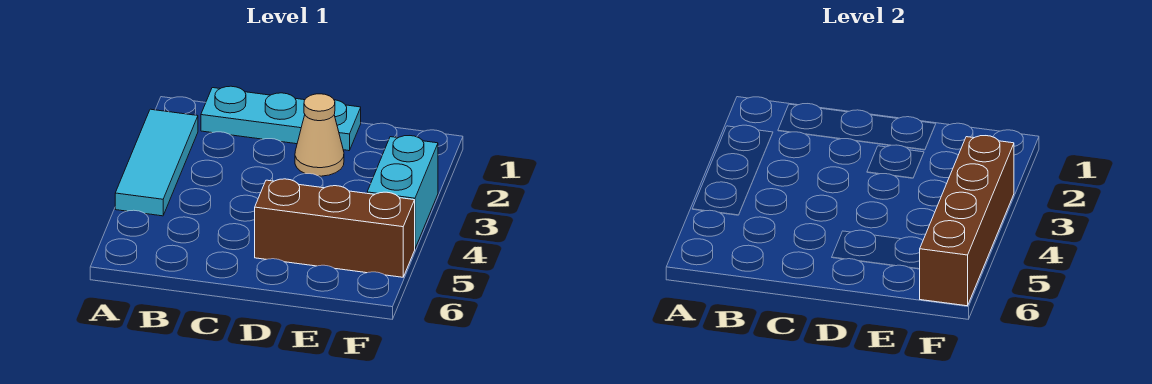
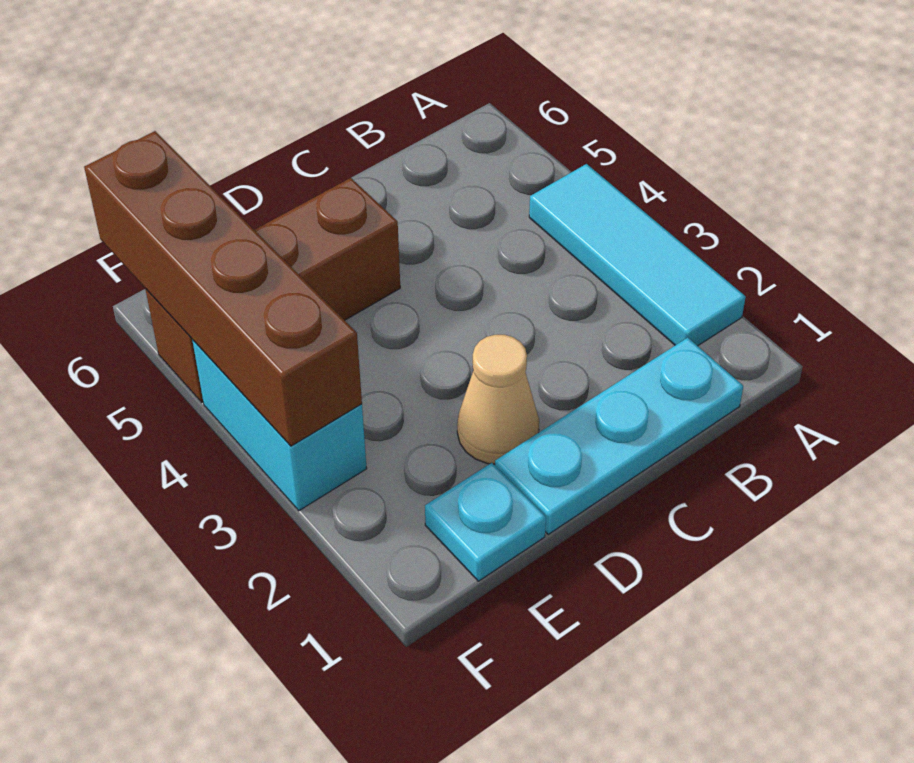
none -> cyan plate E1 level 1

